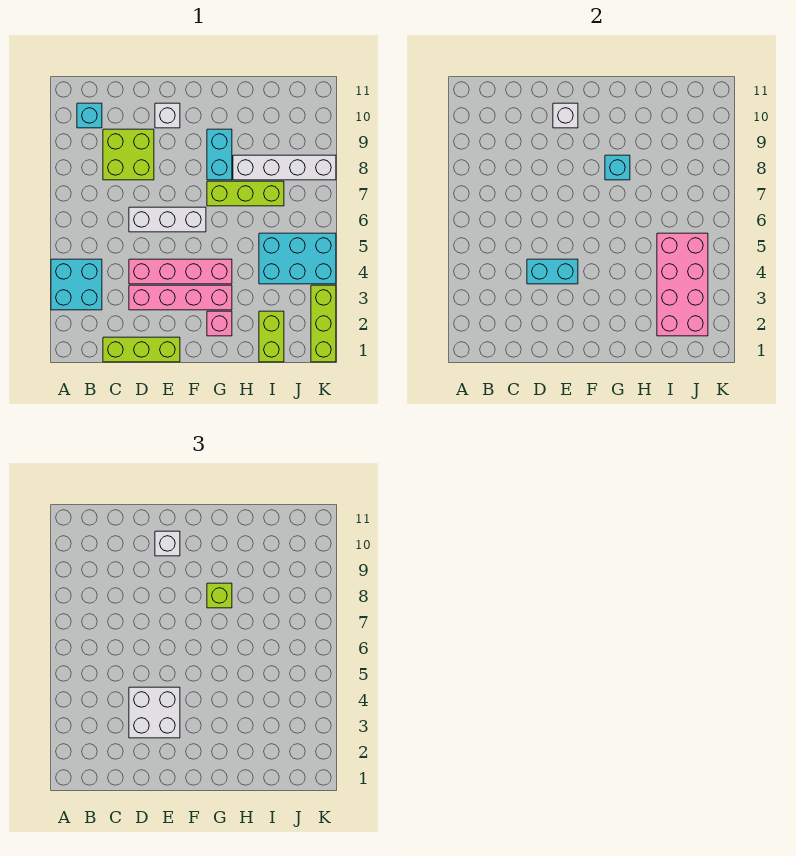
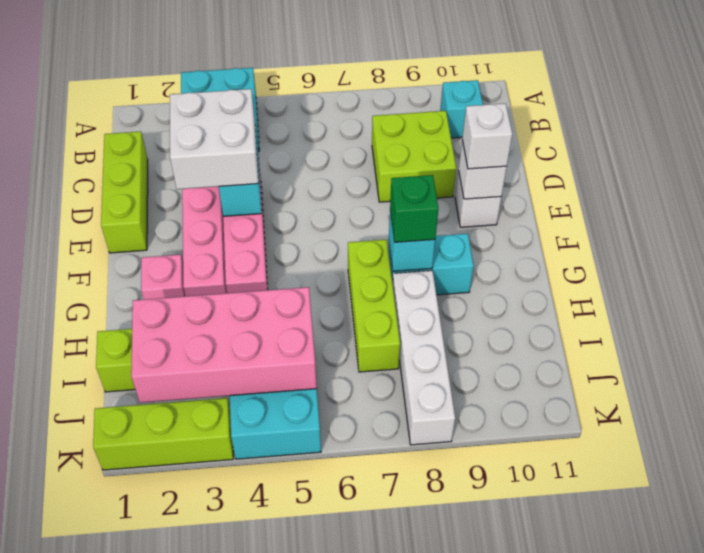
white brick D6:F6 level 1 -> none
lime brick G8 level 3 -> green brick G8 level 3

